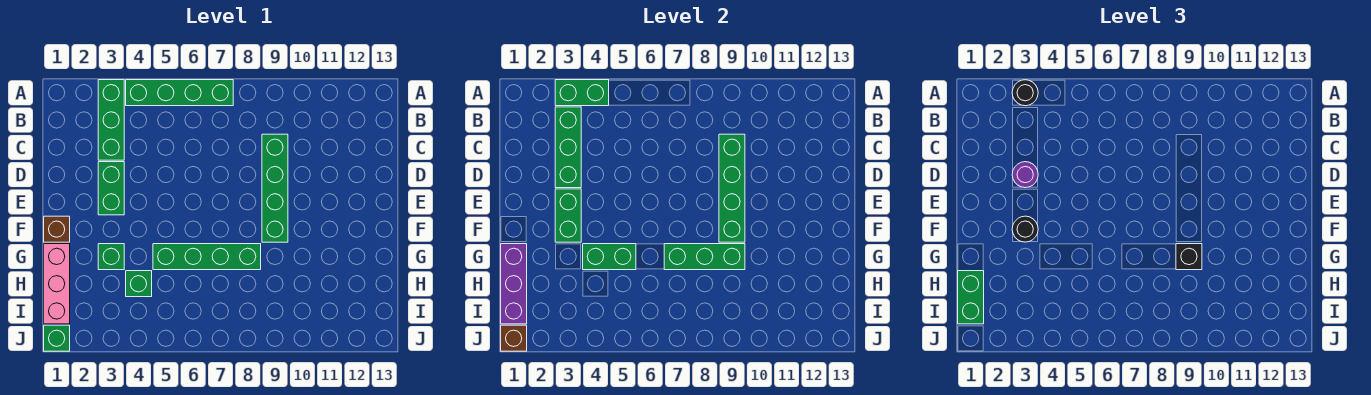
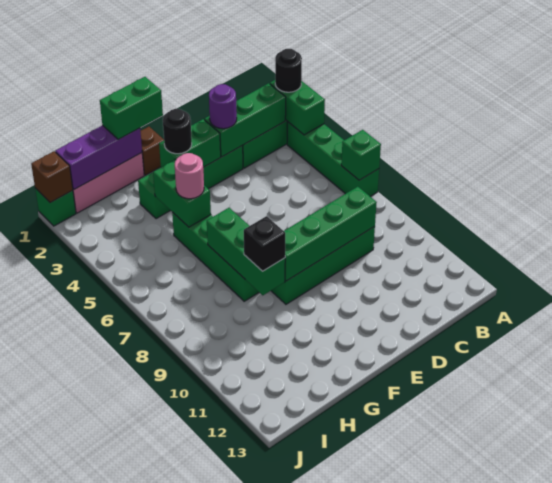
none -> pink round brick G5 level 3
green brick H1:I1 level 3 -> green brick F1:G1 level 3
green brick H4 level 1 -> green brick A7 level 2

